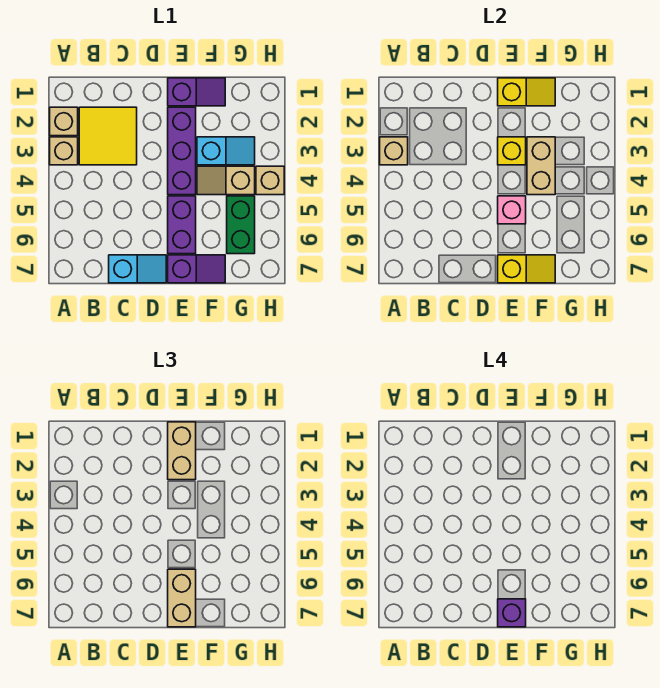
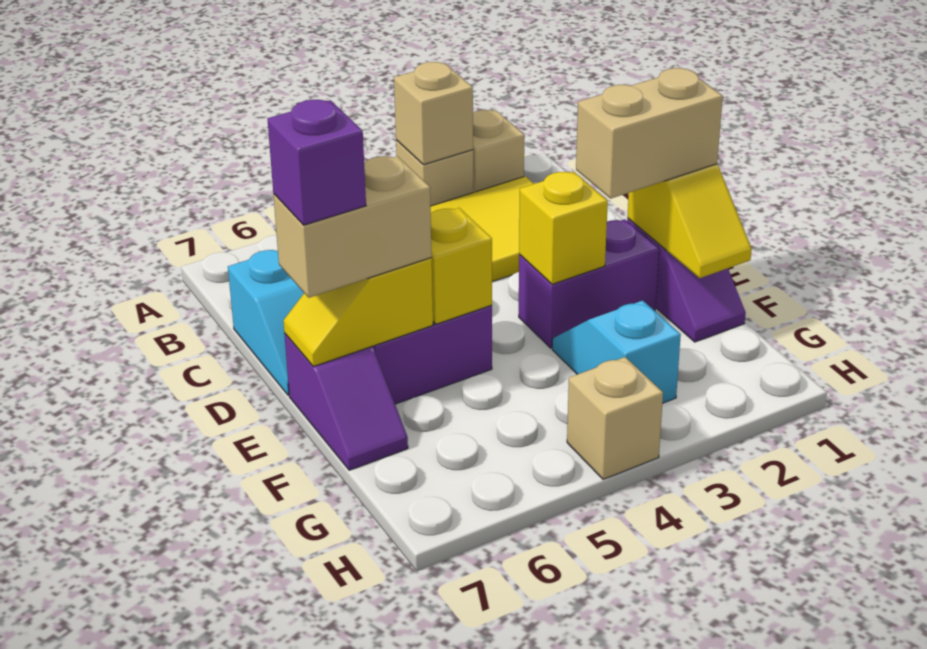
purple brick E2:E4 level 1 -> purple brick E2:E3 level 1
pink brick E5 level 2 -> yellow brick E5 level 2
yellow slope E7:F7 level 2 top E -> yellow slope E6:E7 level 2 top 6
cyan slope F3:G3 level 1 top F -> cyan slope F3:G3 level 1 top G
tan brick F3:F4 level 2 -> none
tan slope F4:G4 level 1 top G -> none
green brick G5:G6 level 1 -> none

